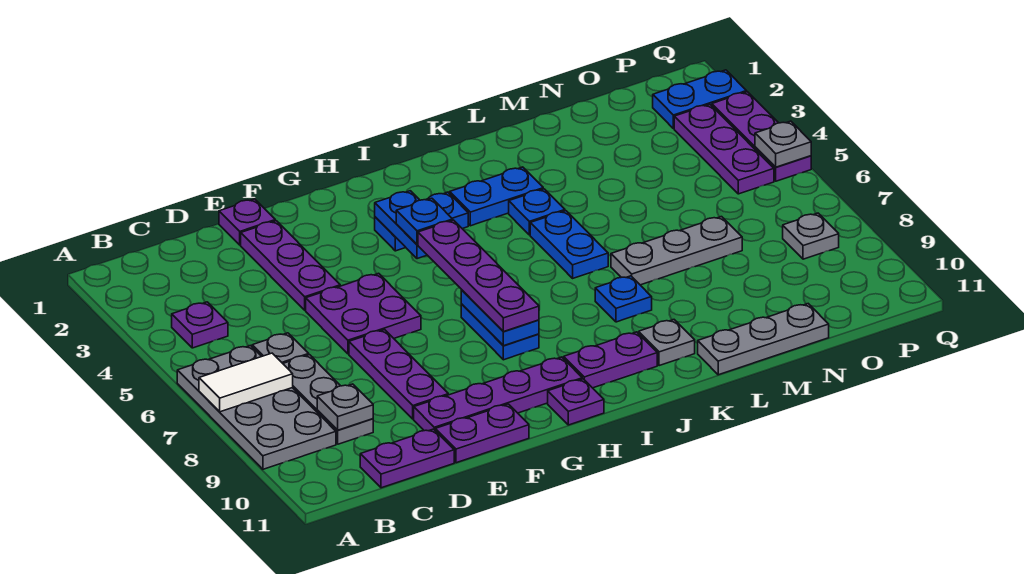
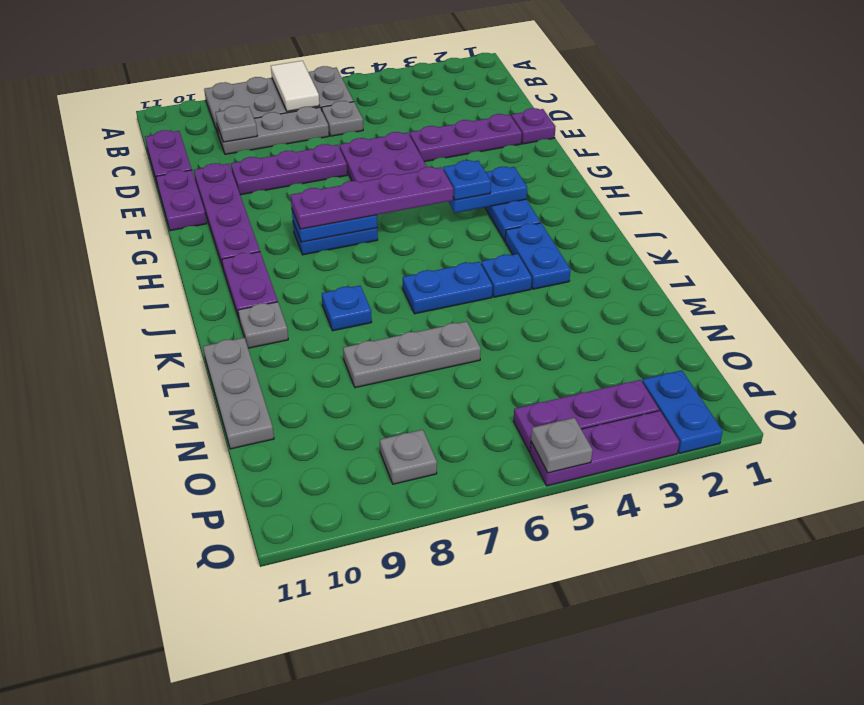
purple plate B4 level 1 -> none
purple plate H11 level 1 -> none
grey plate L7:N7 level 1 -> grey plate M6:M8 level 1

